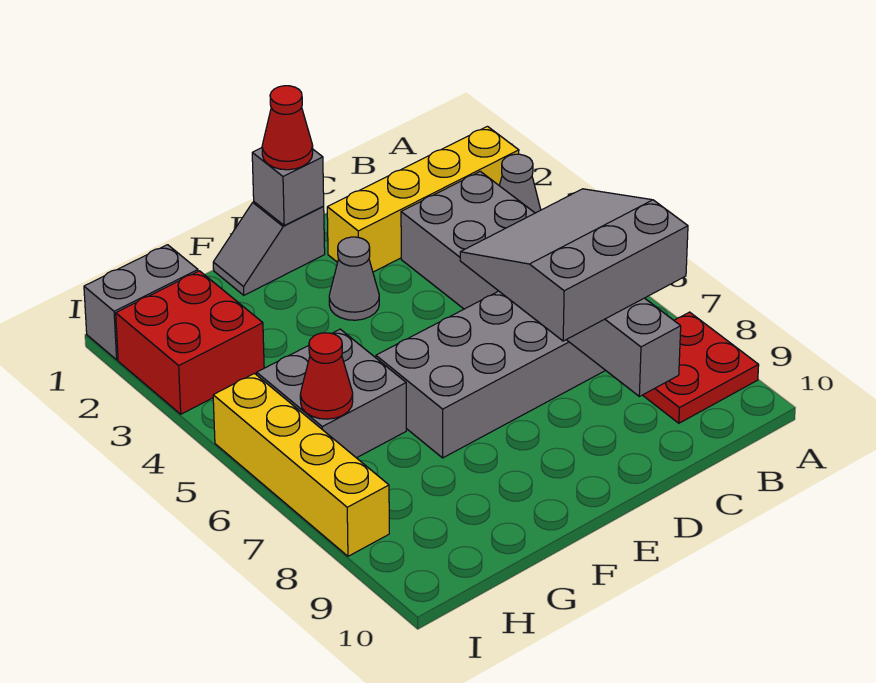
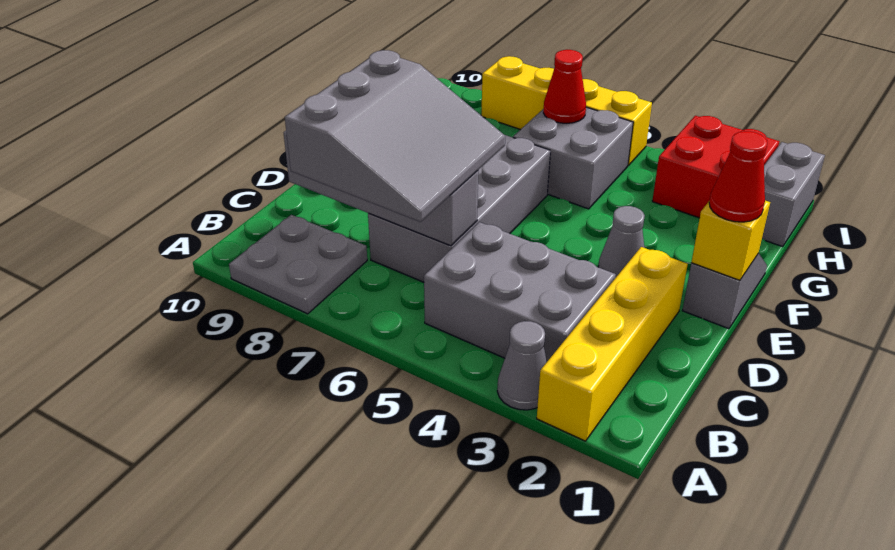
red plate A8:B9 level 1 -> grey plate A8:B9 level 1
grey brick E1 level 2 -> yellow brick E1 level 2

